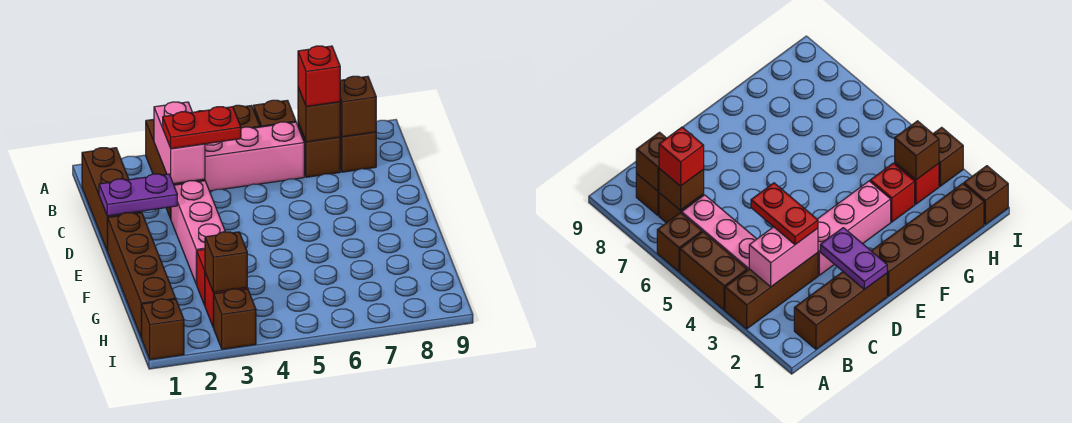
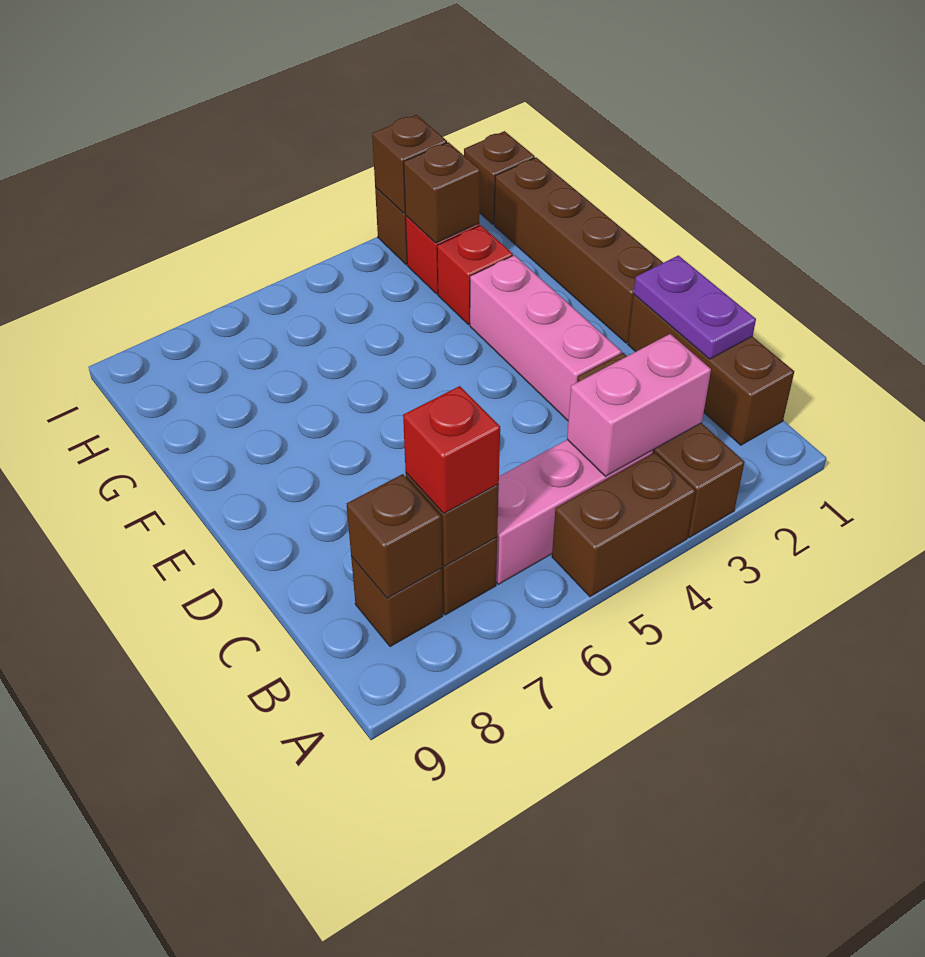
brown brick A6 level 1 -> brown brick I3 level 2
pink brick B3:C3 level 2 -> pink brick B3:B4 level 2
red plate C3:C4 level 3 -> none
purple plate D1:D2 level 2 -> purple plate C1:D1 level 2

